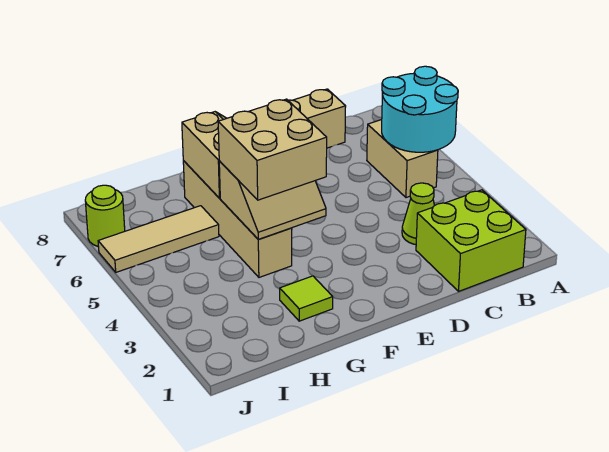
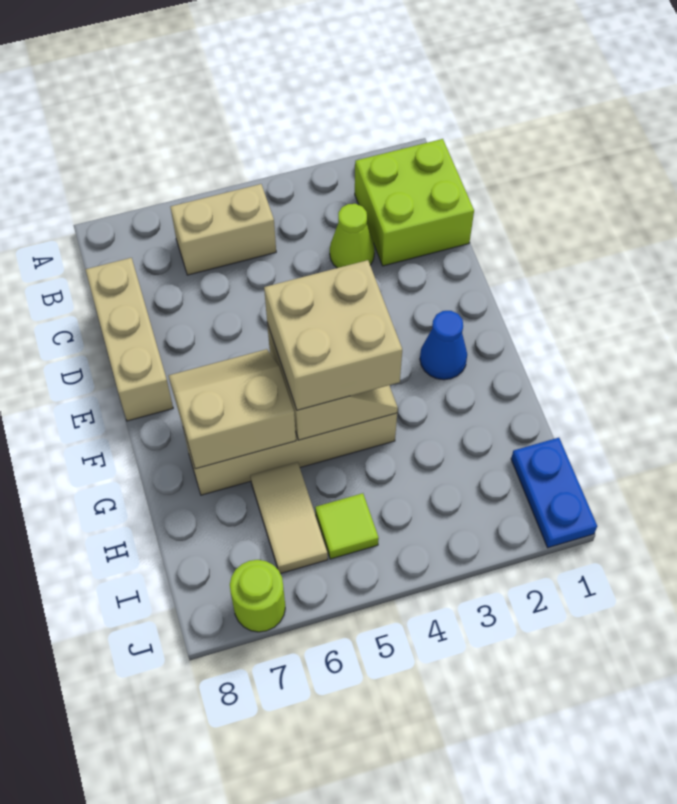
cyan round brick A5:B6 level 2 -> none
none -> blue cone F2 level 1
lime tile G2 level 1 -> lime tile I5 level 1
tan tile H6:J6 level 1 -> tan tile H6:I6 level 1
none -> blue plate I1:J1 level 1

